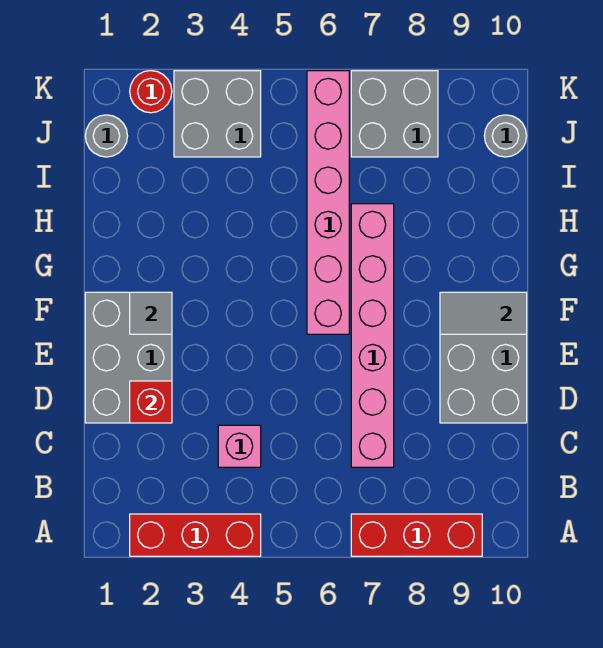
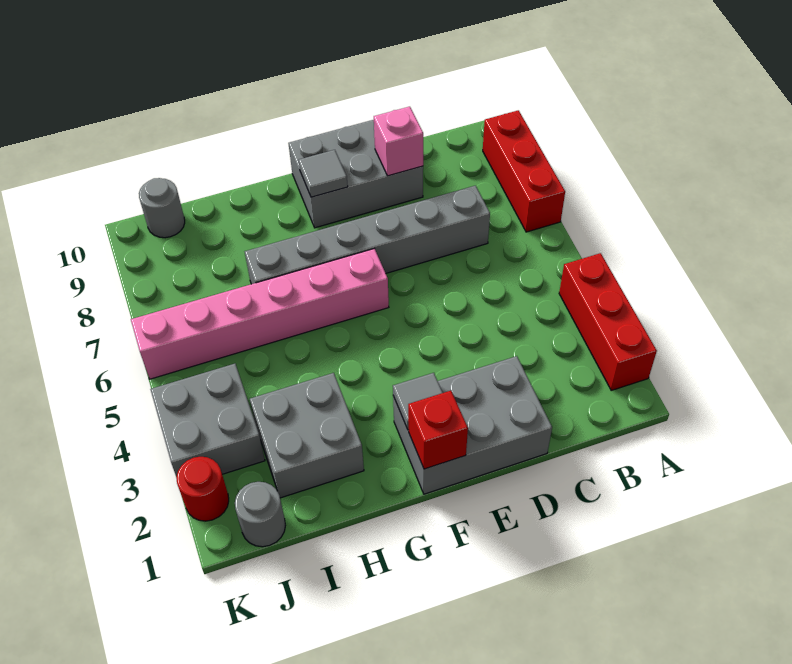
pink brick C4 level 1 -> pink brick D9 level 2
pink brick C7:H7 level 1 -> grey brick C7:H7 level 1
red brick D2 level 2 -> red brick F1 level 2
grey tile F9:F10 level 2 -> grey tile F9 level 2
grey brick J7:K8 level 1 -> grey brick H2:I3 level 1

